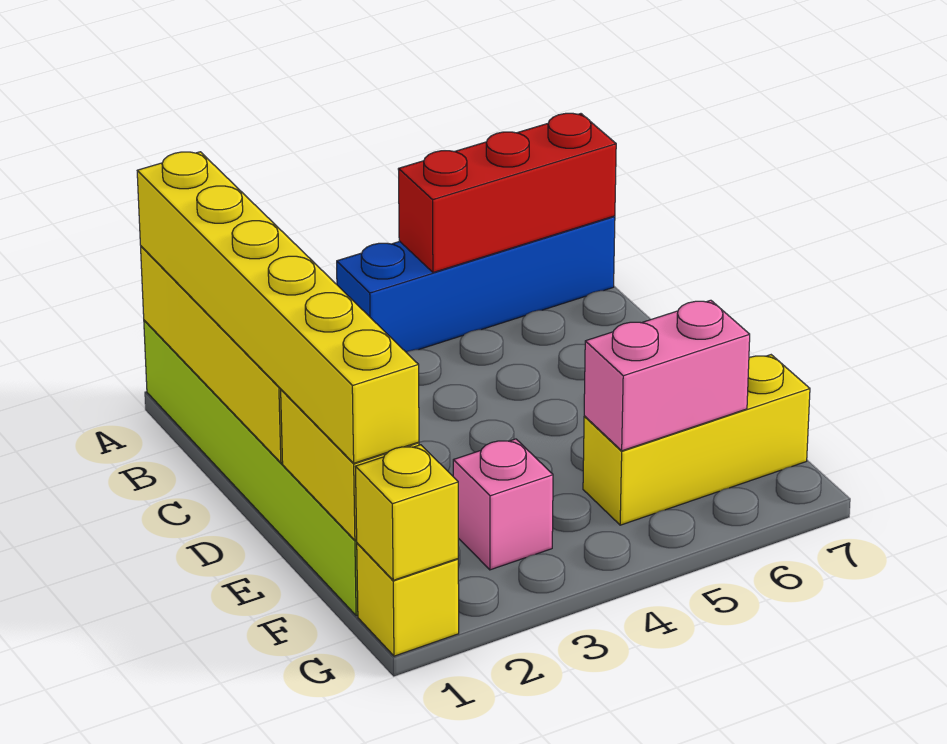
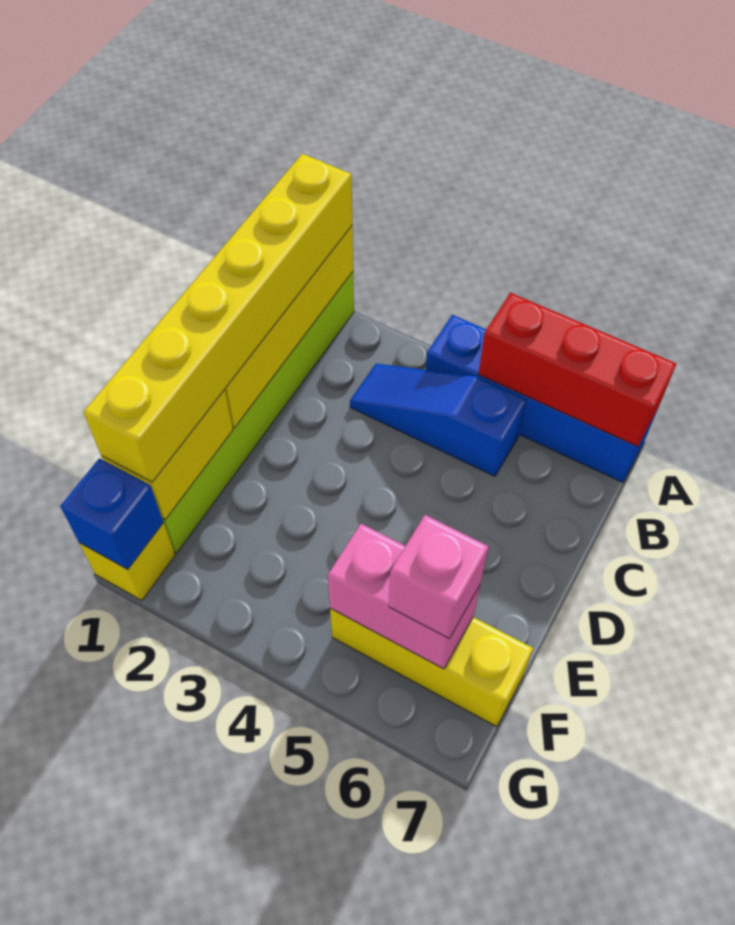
none -> blue slope B3:B5 level 1 top 5
pink brick F3 level 1 -> pink brick F6 level 3
yellow brick G1 level 2 -> blue brick G1 level 2

